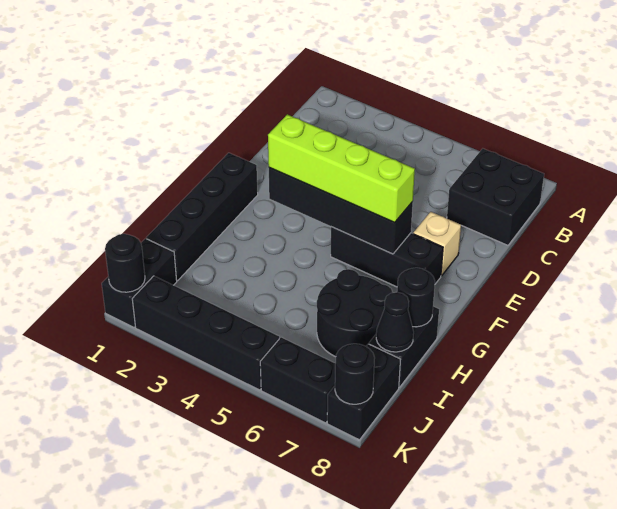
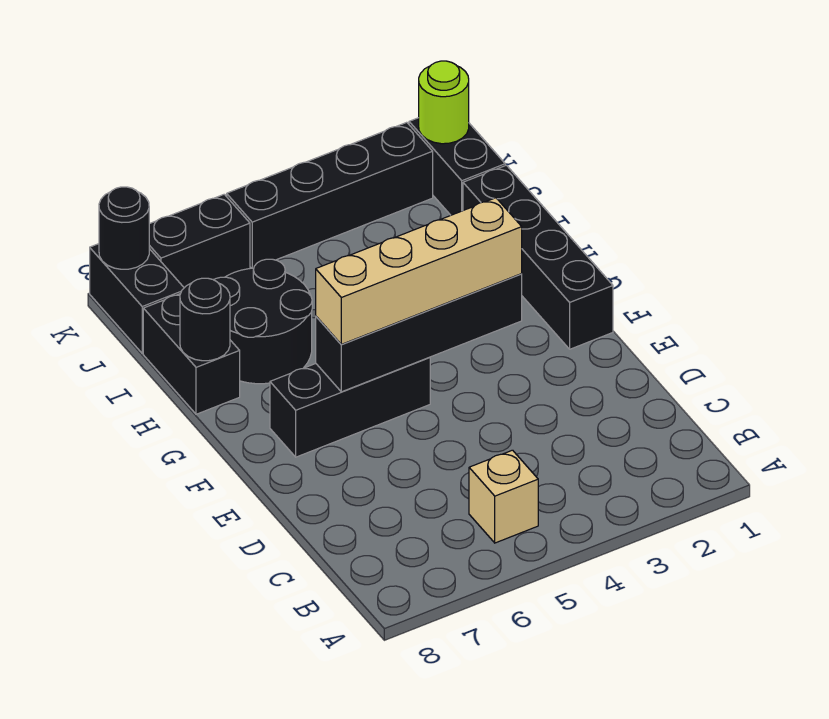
black brick B7:C8 level 1 -> none
tan brick E7 level 1 -> tan brick B5 level 1
lime brick F3:F6 level 3 -> tan brick F3:F6 level 3
black cone I8 level 2 -> none
black round brick K1 level 2 -> lime round brick K1 level 2

